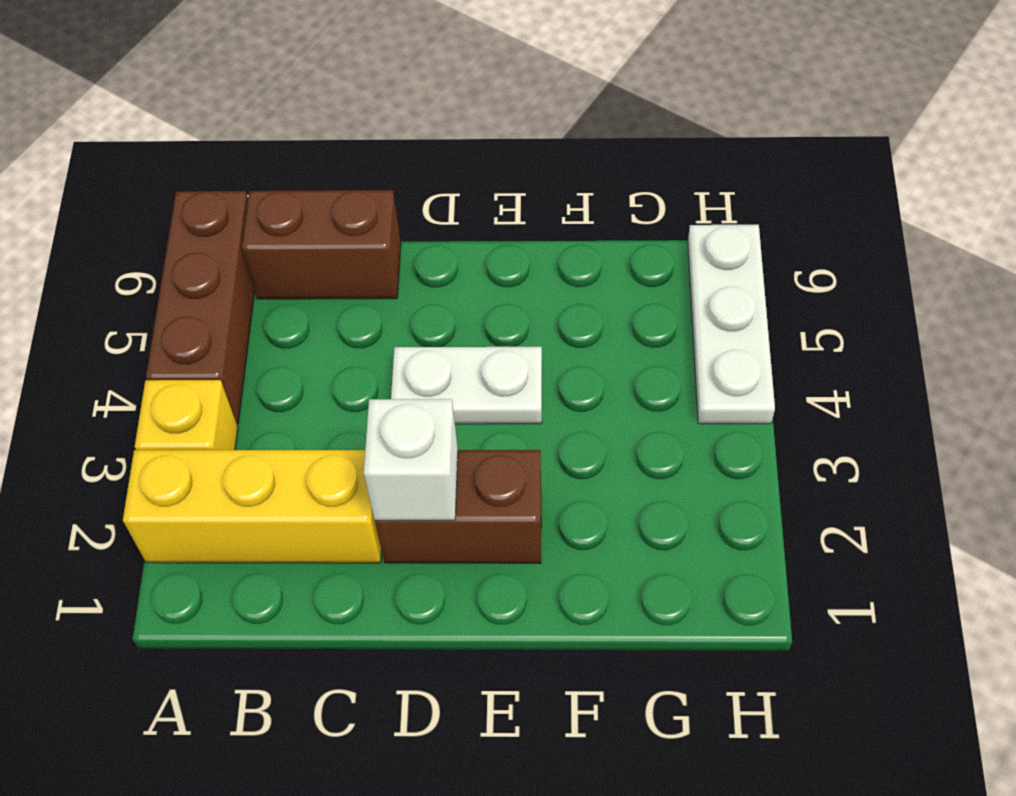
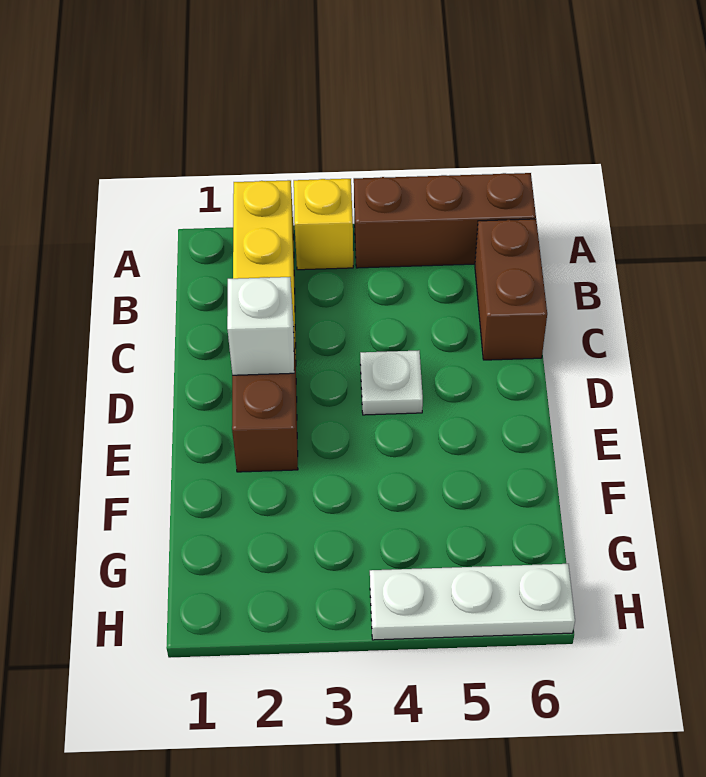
white plate D4:E4 level 1 -> white plate D4 level 1

